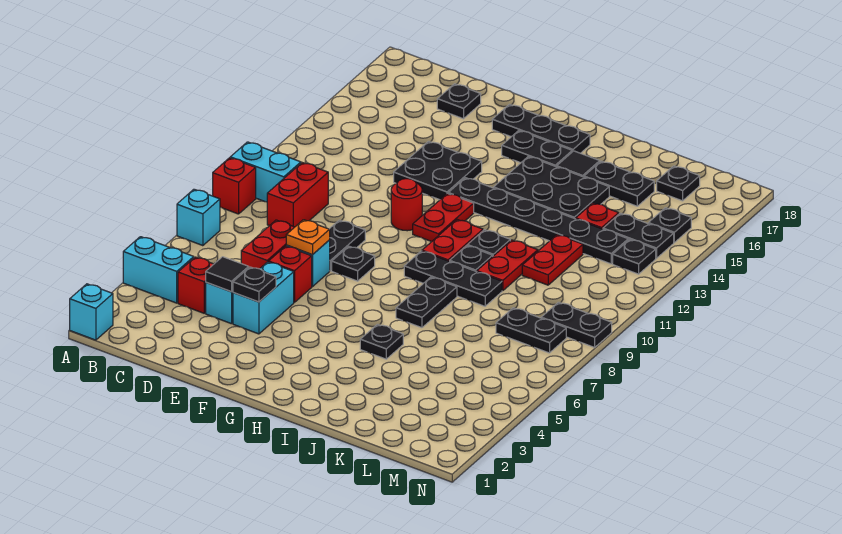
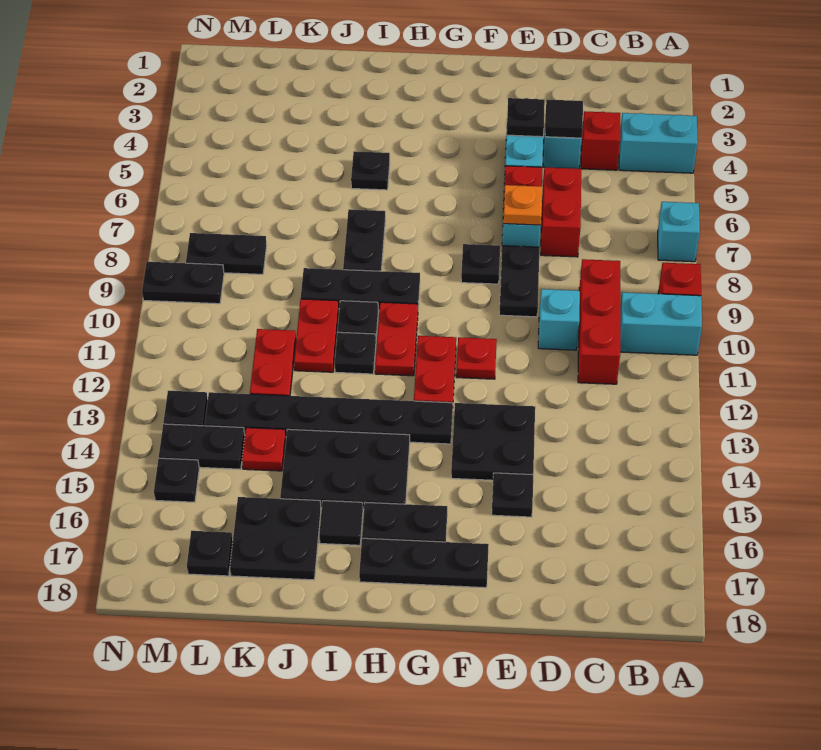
cyan brick A1 level 1 -> cyan brick D10 level 1
red brick C9:C10 level 1 -> red brick C9:C11 level 1
black plate D17 level 1 -> black plate E15 level 1
red round brick F11 level 1 -> red plate F11 level 1
black plate J16:K16 level 1 -> black plate J16:K17 level 1

